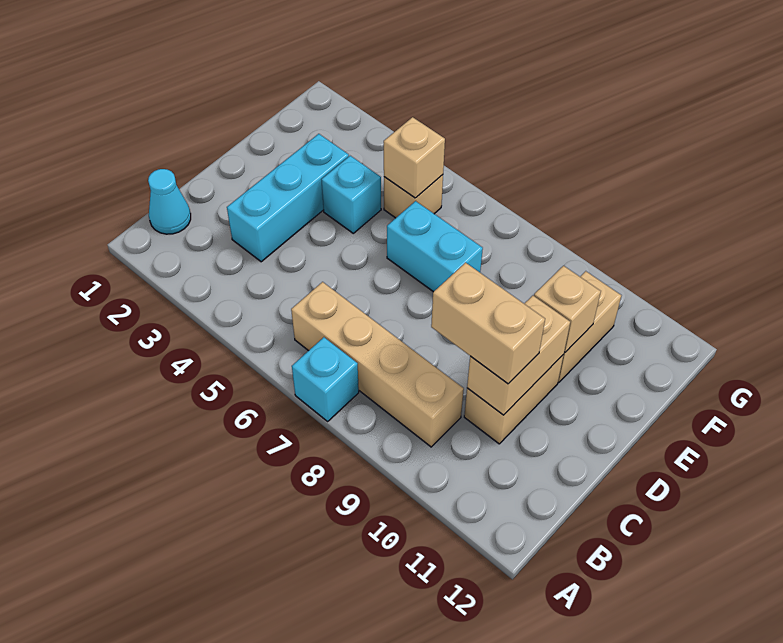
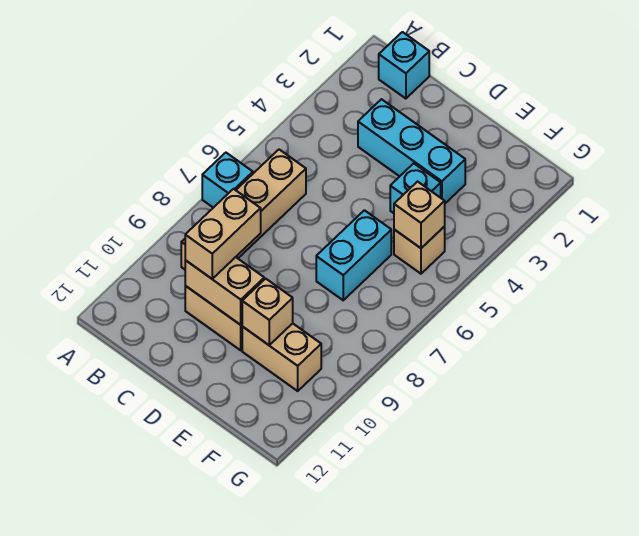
cyan cone B1 level 1 -> cyan brick B1 level 1

